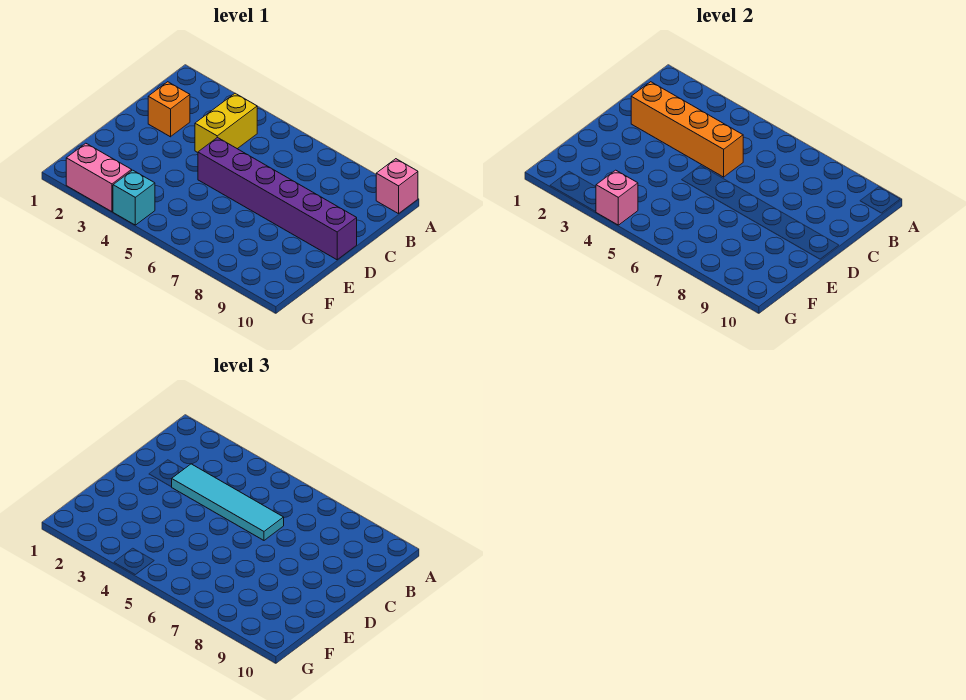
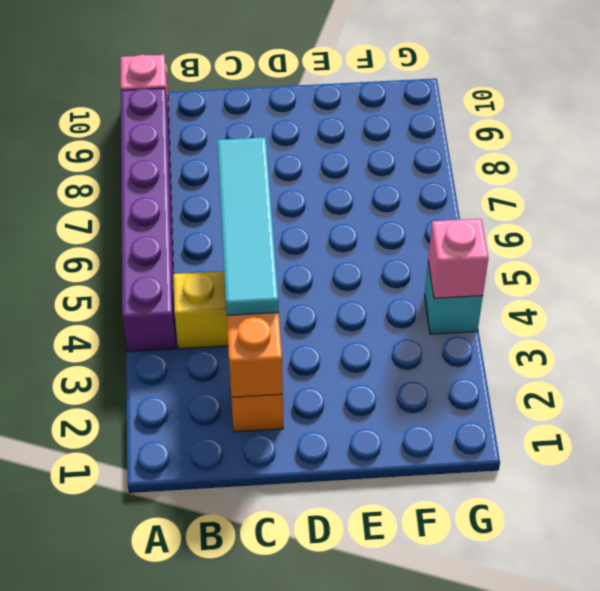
purple brick D5:D10 level 1 -> purple brick A4:A9 level 1
pink brick G2:G3 level 1 -> none

